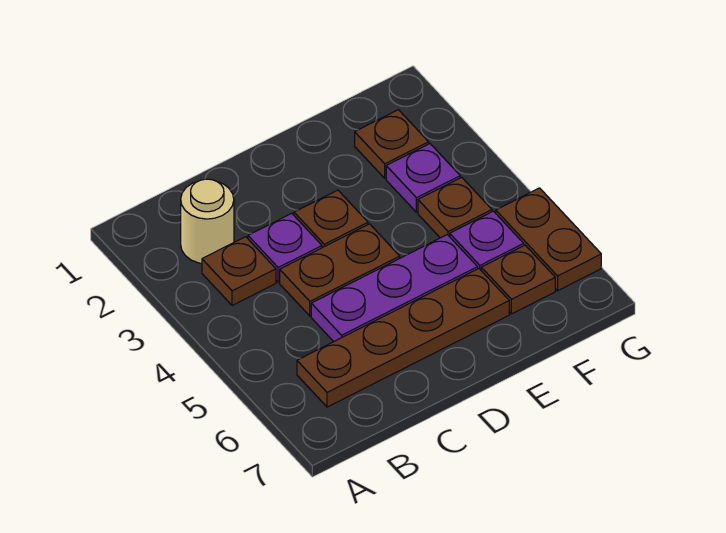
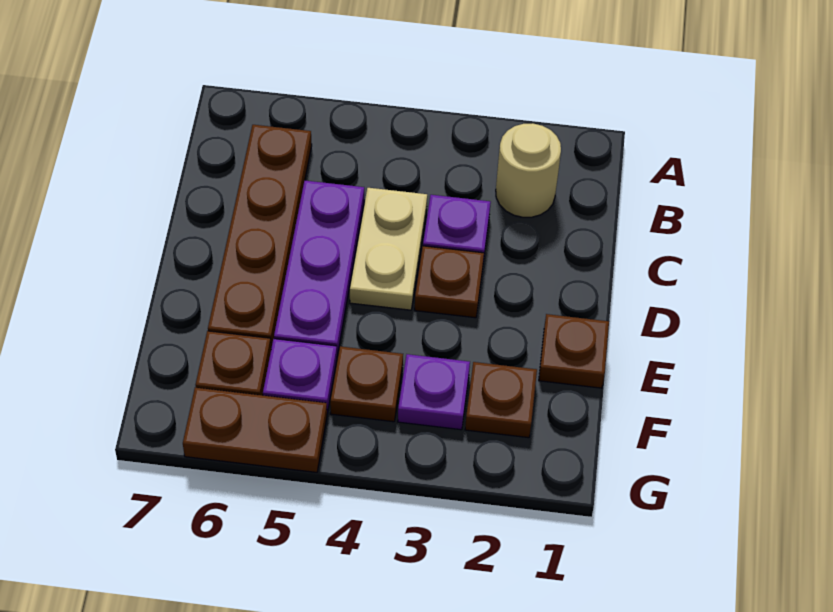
brown plate B3 level 1 -> brown plate E1 level 1
brown plate C4:D4 level 1 -> tan plate C4:D4 level 1

